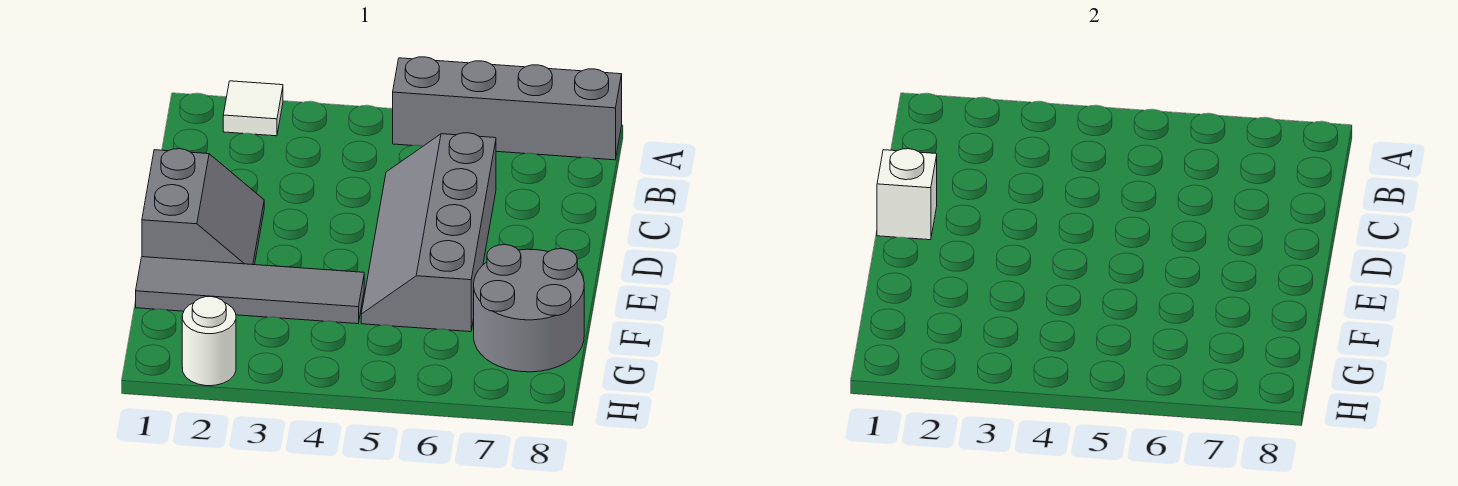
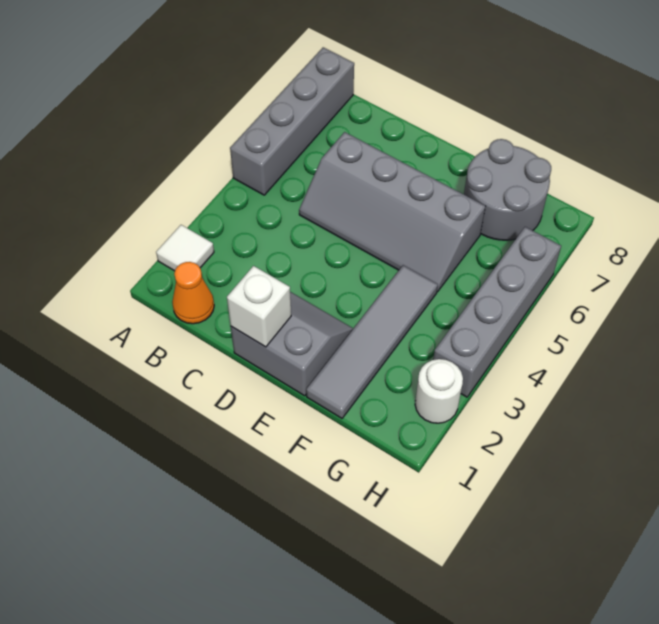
none -> orange cone B1 level 1
none -> grey brick H3:H6 level 1

